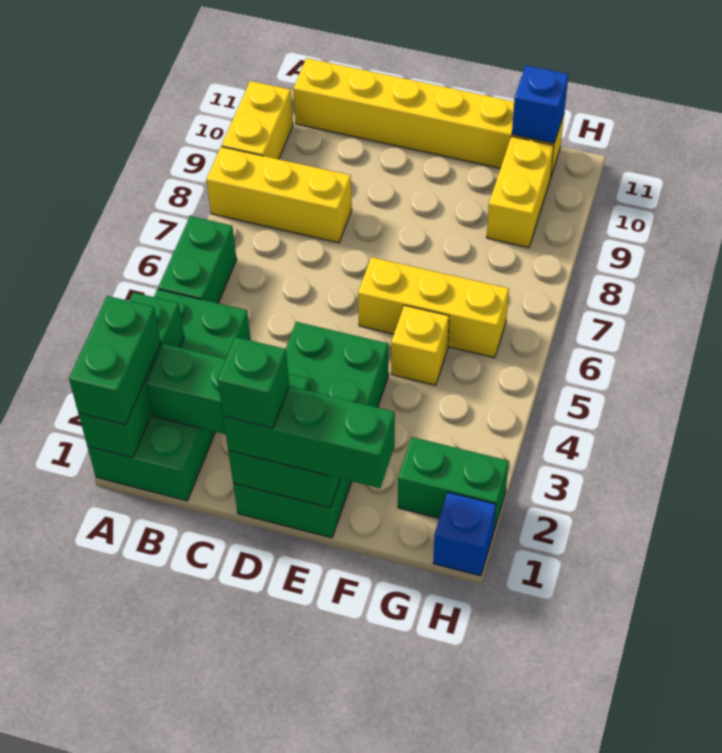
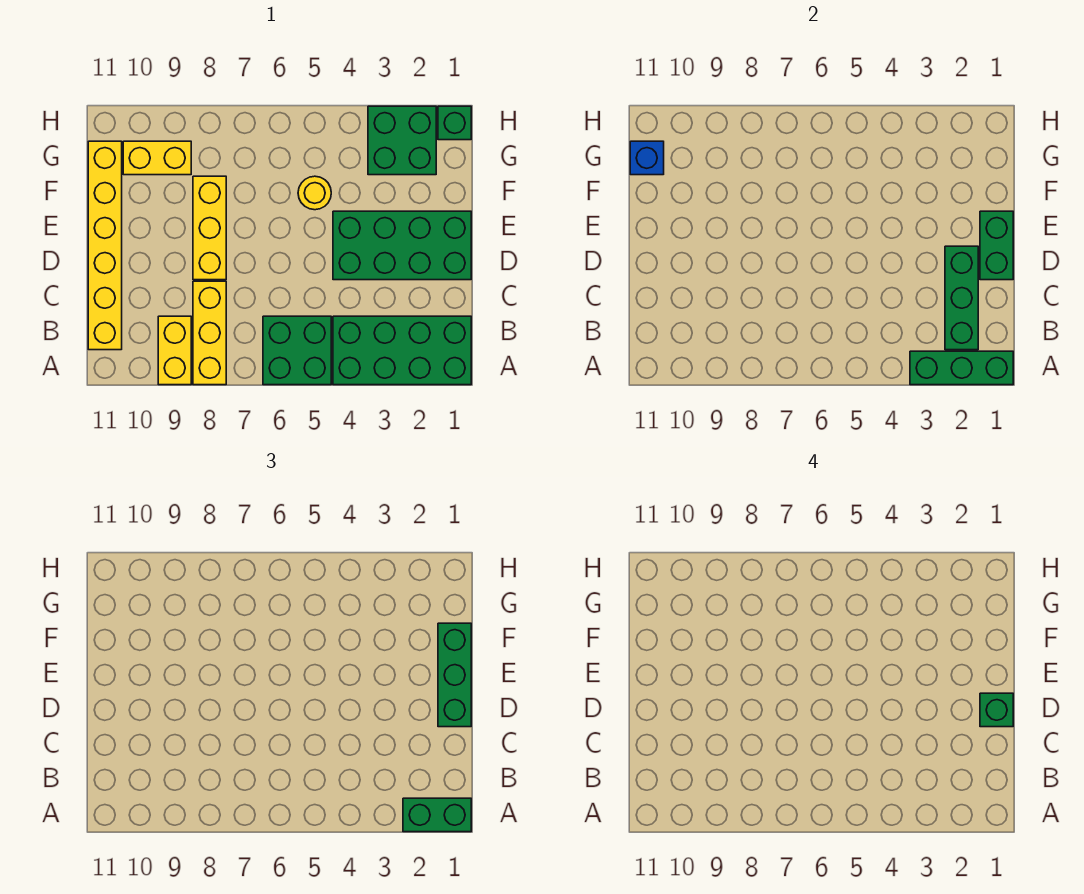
green brick A5:A6 level 1 -> green brick A5:B6 level 1
yellow brick A9:A10 level 1 -> yellow brick A9:B9 level 1
yellow brick E6:G6 level 1 -> yellow brick D8:F8 level 1
yellow brick F5 level 1 -> yellow round brick F5 level 1
green brick G2:H2 level 1 -> green brick G2:H3 level 1
blue brick H1 level 1 -> green brick H1 level 1

